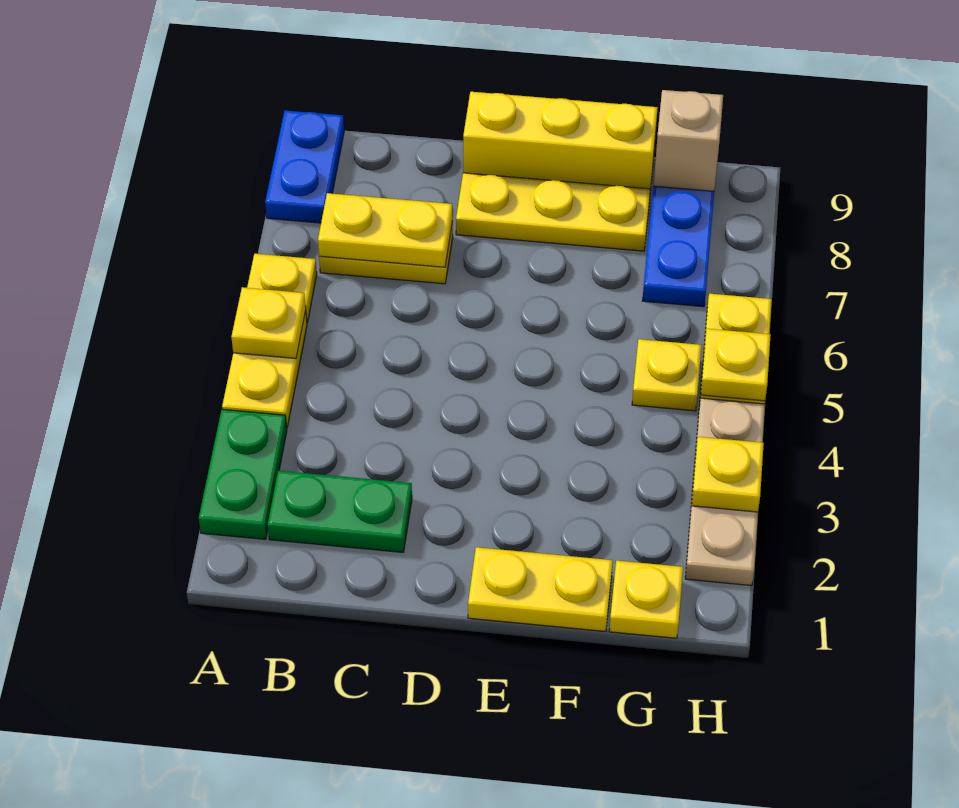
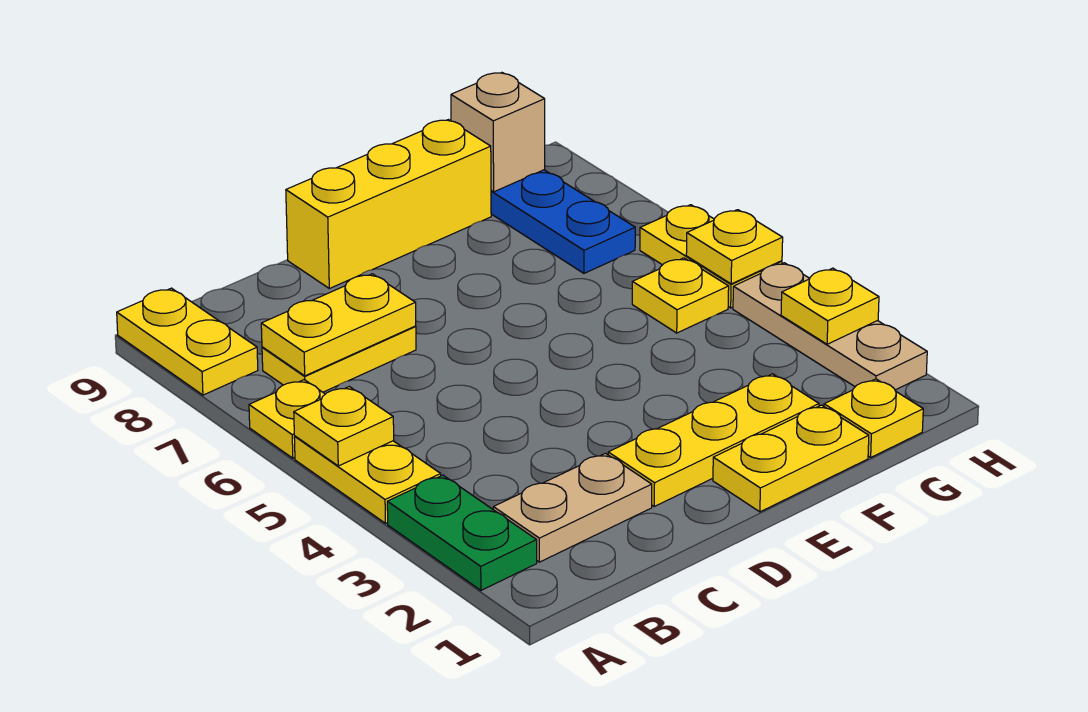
blue plate A8:A9 level 1 -> yellow plate A8:A9 level 1
green plate B2:C2 level 1 -> tan plate B2:C2 level 1
yellow plate D8:F8 level 1 -> yellow plate D2:F2 level 1

